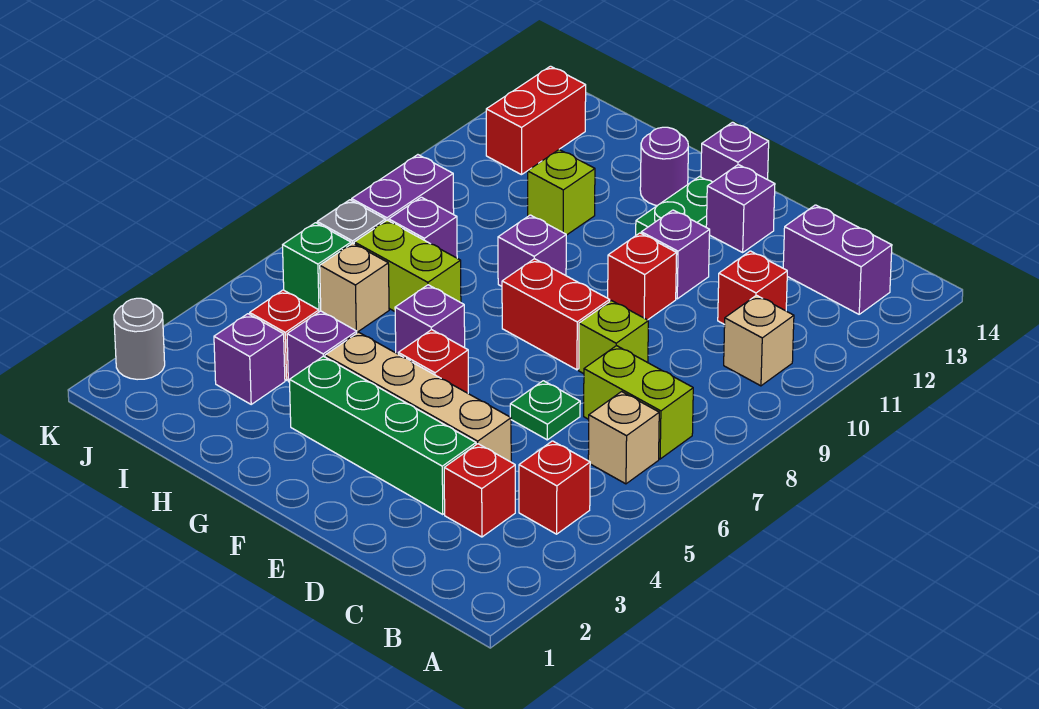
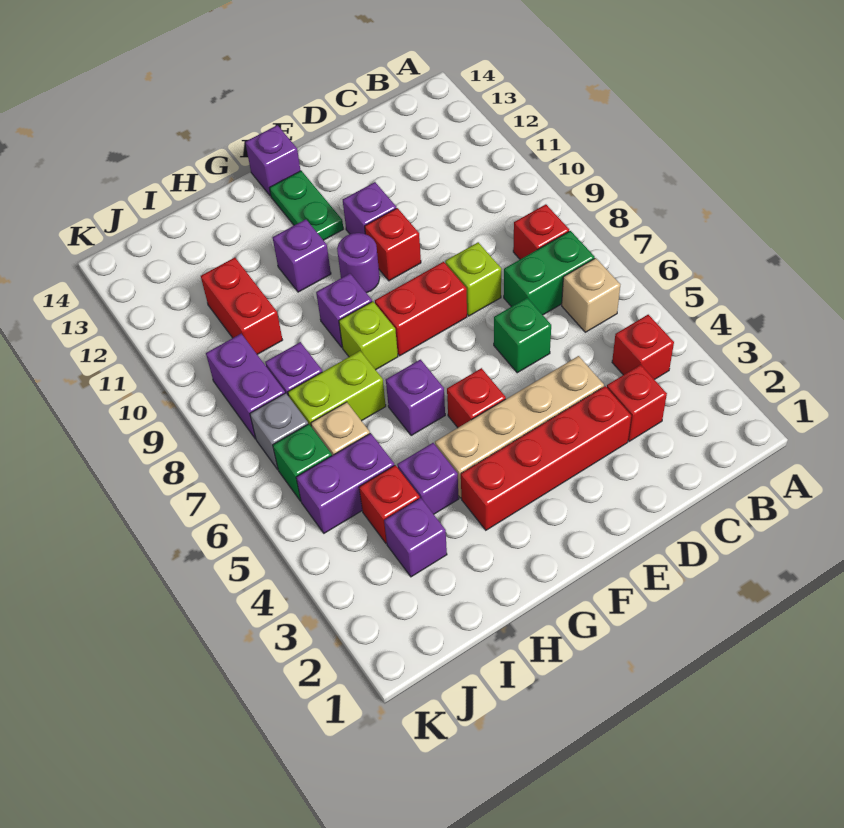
lime brick B7:C7 level 1 -> green brick B7:C7 level 1
tan brick B10 level 1 -> none
purple brick B13:C13 level 1 -> purple brick I5:J5 level 1
red brick C11 level 1 -> red brick B8 level 1
green brick D3:G3 level 1 -> red brick D3:G3 level 1
green plate D6 level 1 -> green brick D6 level 1
purple brick E13 level 1 -> purple brick G11 level 1
purple round brick G13 level 1 -> purple round brick F10 level 1
lime brick H11 level 1 -> lime brick G8 level 1
red brick J12:J13 level 1 -> red brick I10:I11 level 1
grey round brick K2 level 1 -> none

